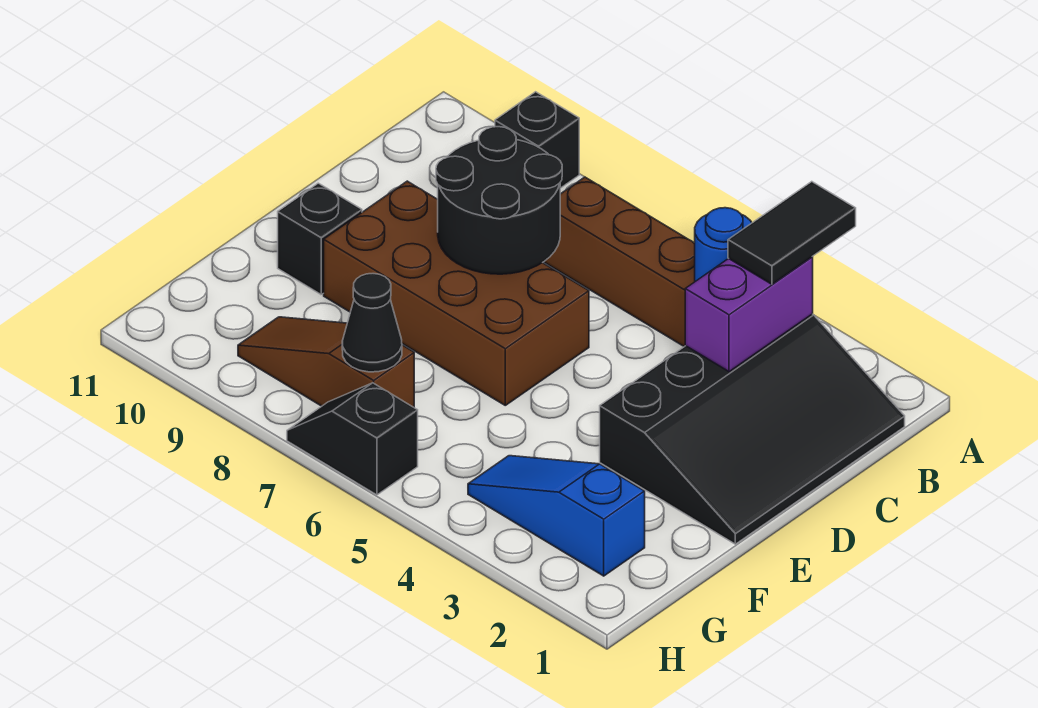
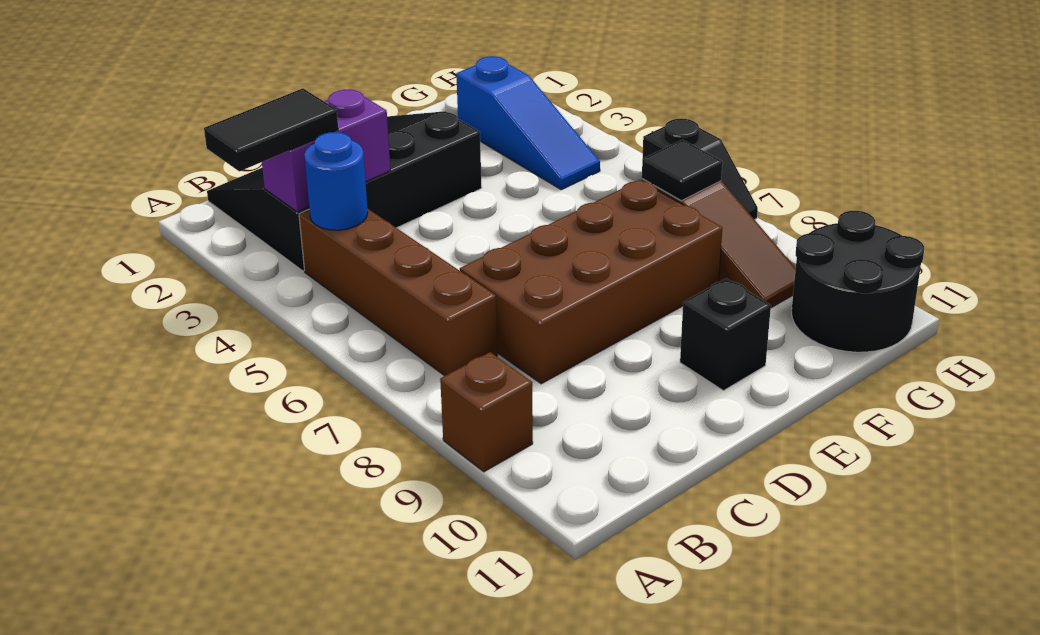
black brick A9 level 1 -> brown brick A9 level 1
black round brick C7:D8 level 2 -> black round brick G10:H11 level 1
brown brick D6:E9 level 1 -> brown brick C7:F8 level 1
black cone G7 level 2 -> black tile G7 level 2

